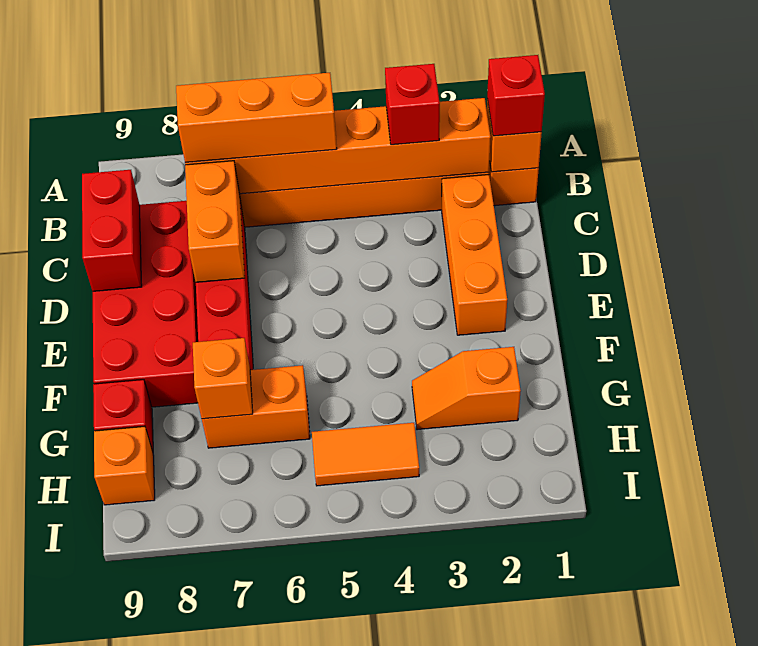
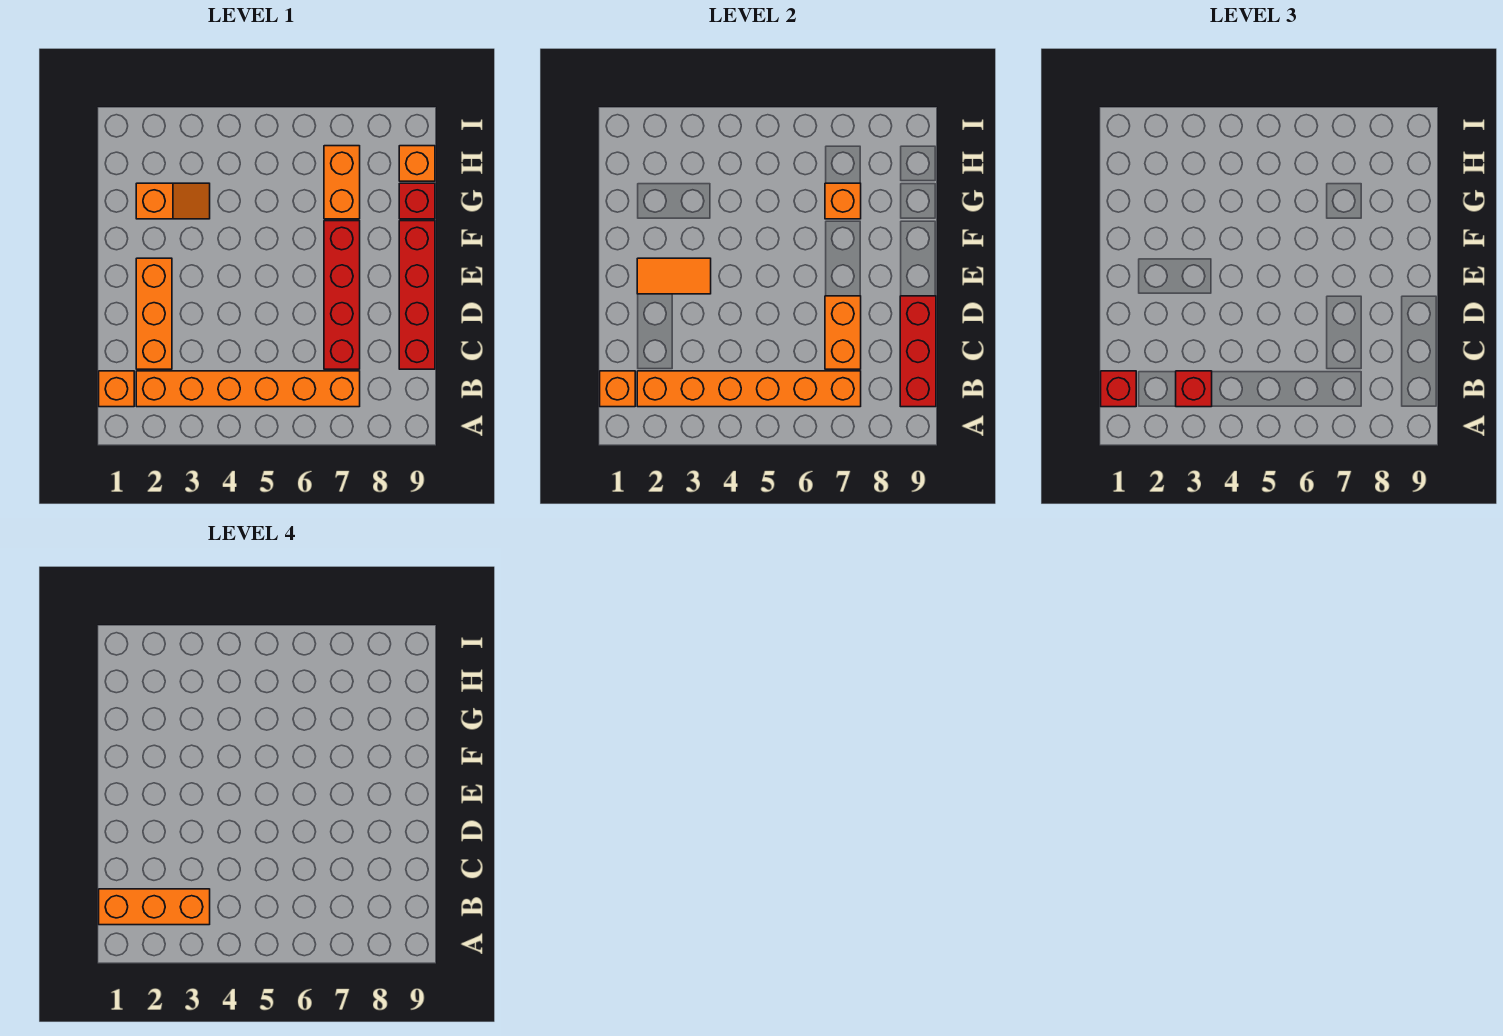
orange brick B5:B7 level 3 -> orange brick B1:B3 level 4
red brick C8:F9 level 1 -> red brick C9:F9 level 1
red brick C9:D9 level 2 -> red brick B9:D9 level 2
orange brick G6:G7 level 1 -> orange brick G7:H7 level 1
orange tile H4:H5 level 1 -> orange tile E2:E3 level 2

